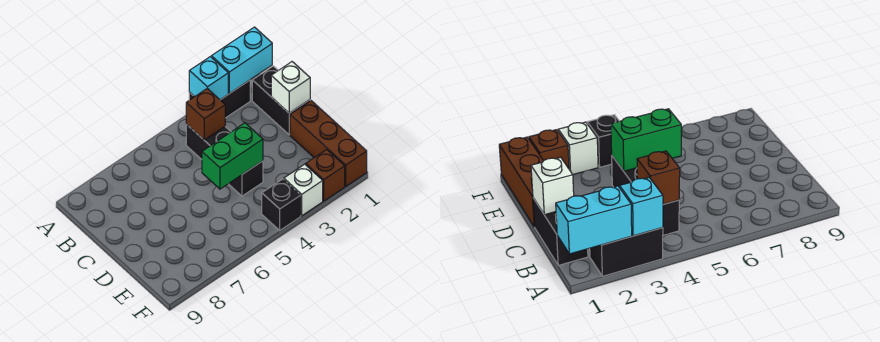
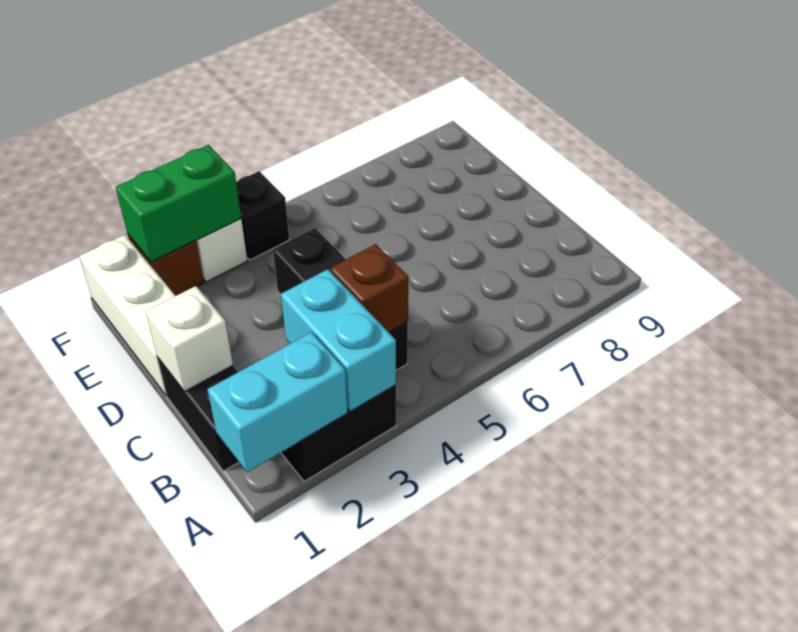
cyan brick A3 level 2 -> cyan brick A3:B3 level 2
brown brick D1:F1 level 1 -> white brick D1:F1 level 1
green brick D4:D5 level 2 -> green brick F2:F3 level 2

